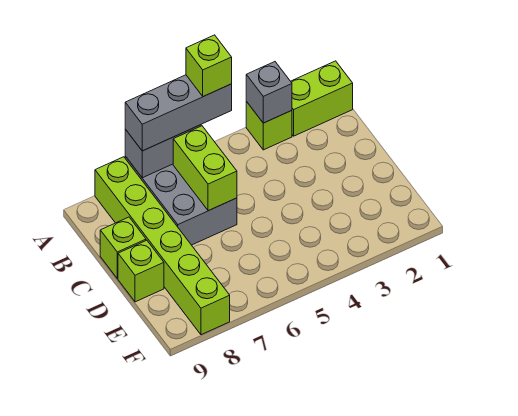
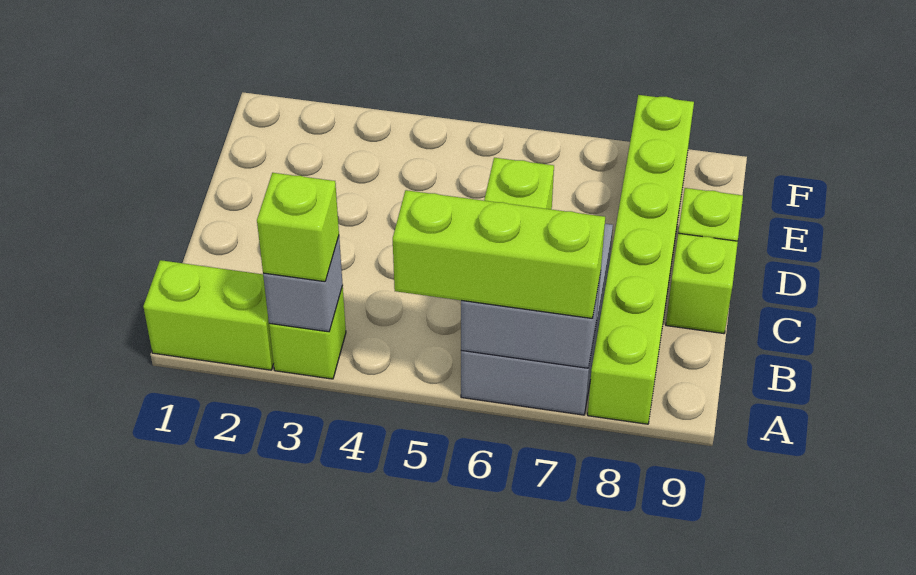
grey brick A5:A7 level 3 -> lime brick A5:A7 level 3
lime brick A5 level 4 -> lime brick A3 level 3

